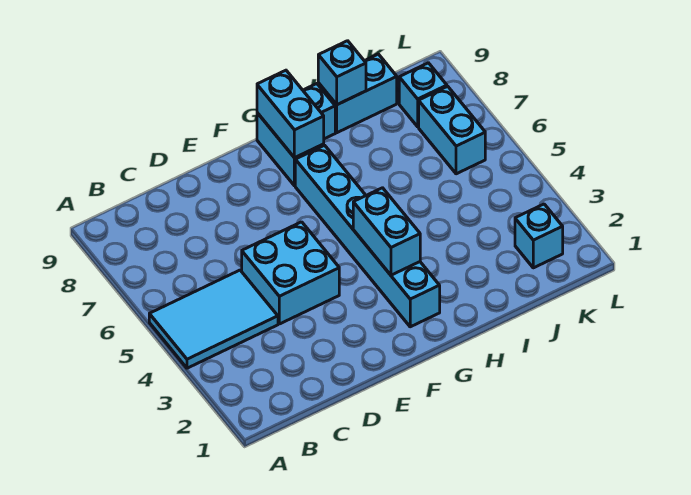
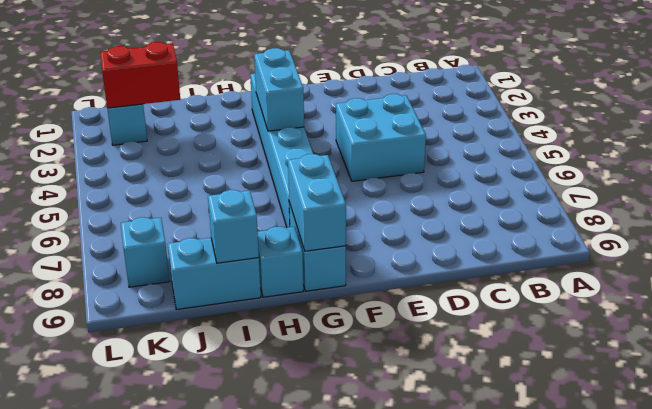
cyan tile A4:C5 level 1 -> none
none -> red brick J2:K2 level 2
cyan brick K6:K7 level 1 -> none

